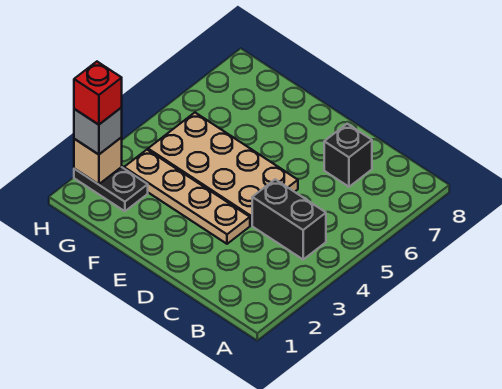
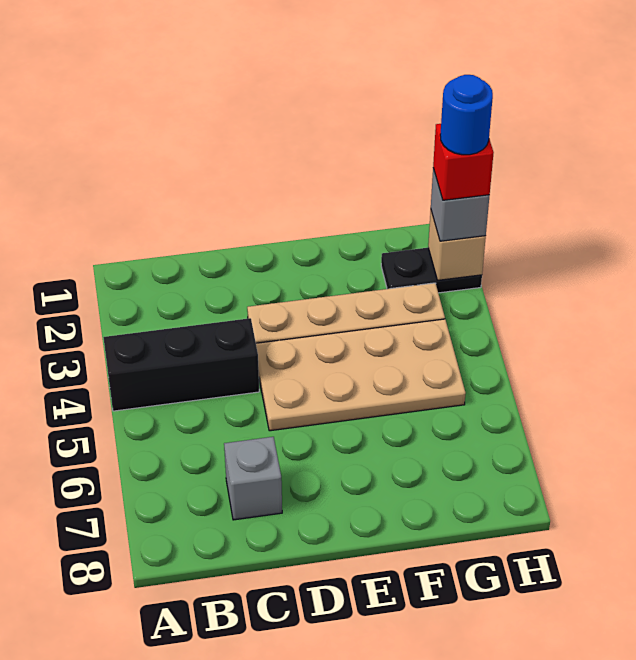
black brick B4:C4 level 1 -> black brick A4:C4 level 1
black brick C7 level 1 -> grey brick C7 level 1
none -> blue round brick H2 level 5

